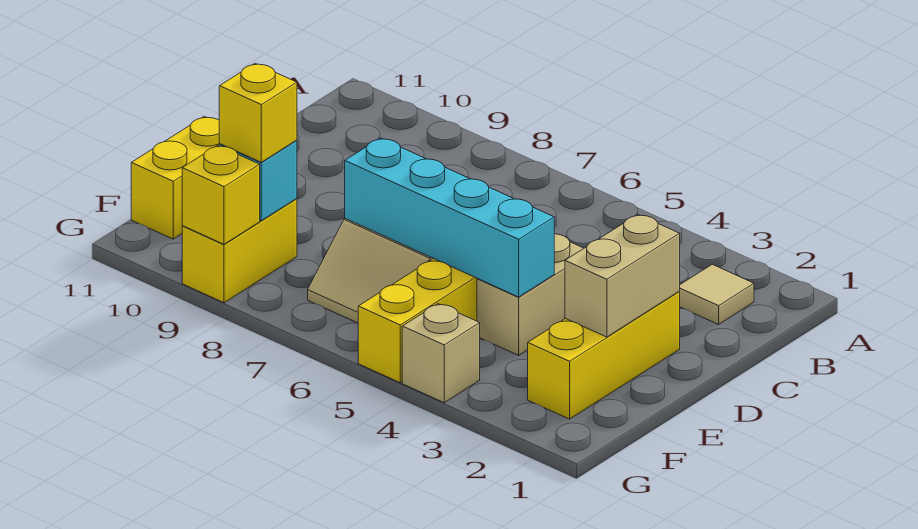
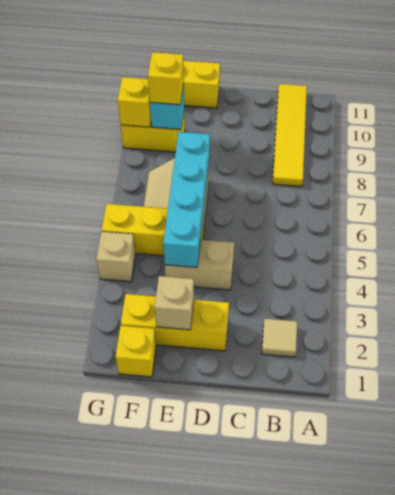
none -> yellow tile B8:B11 level 1
tan brick D2:E2 level 2 -> tan brick E2 level 2
none -> yellow brick F1 level 1

